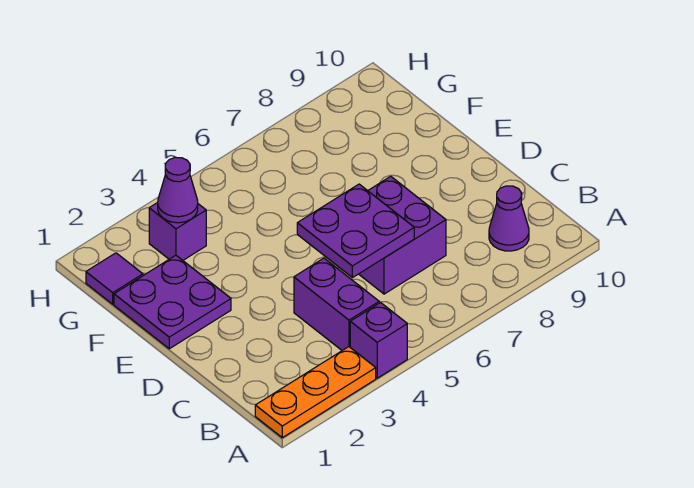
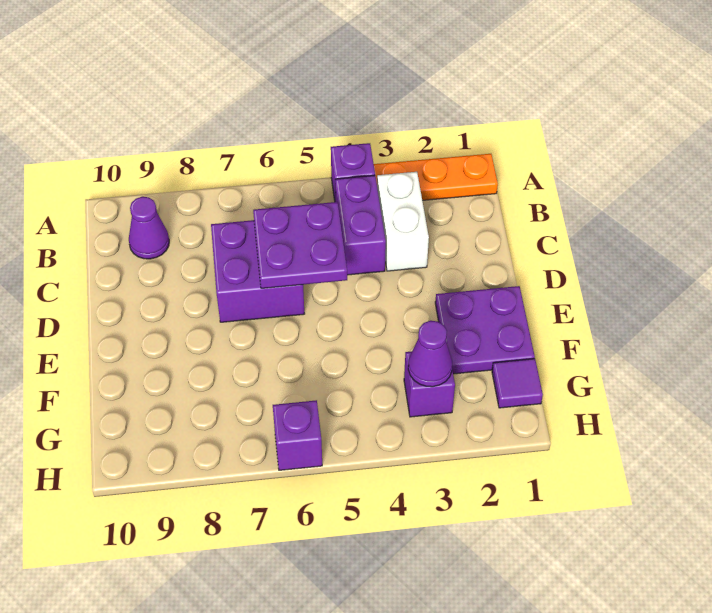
none -> white brick B3:C3 level 1
none -> purple brick H6 level 1

